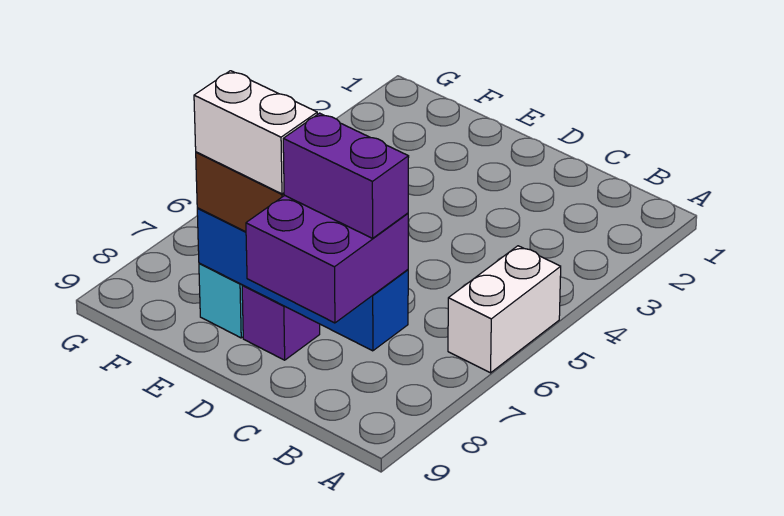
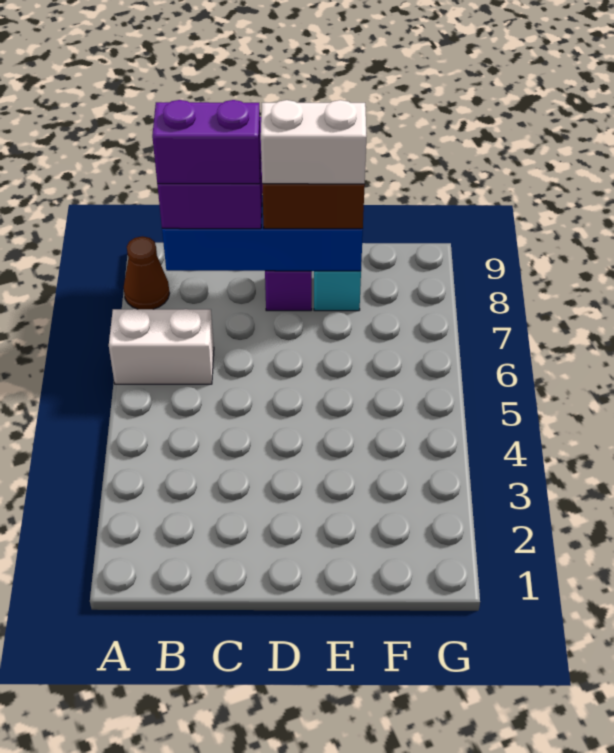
white brick A5:A6 level 1 -> white brick A6:B6 level 1
none -> brown cone A8 level 1

